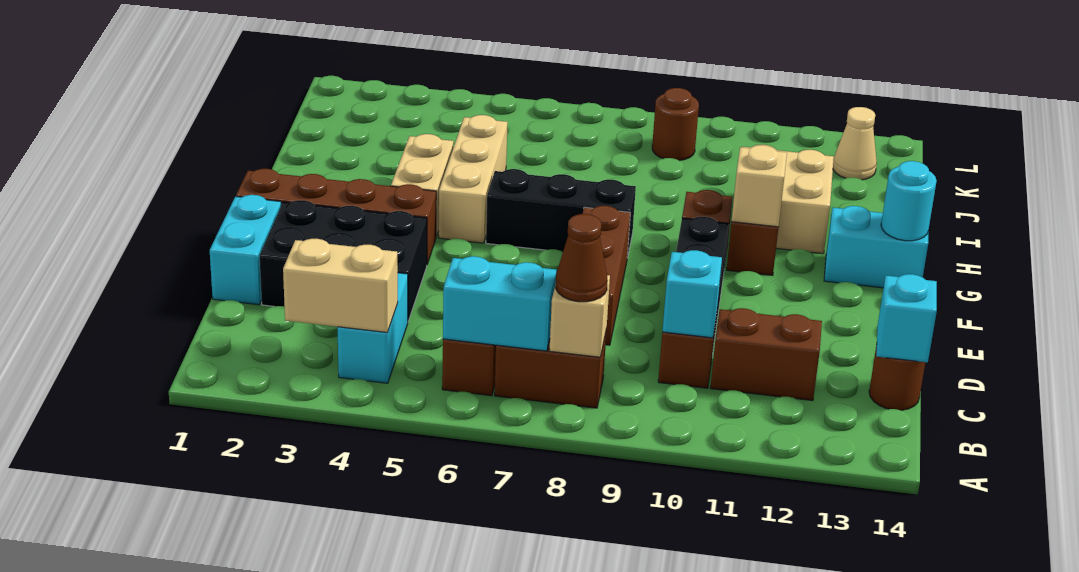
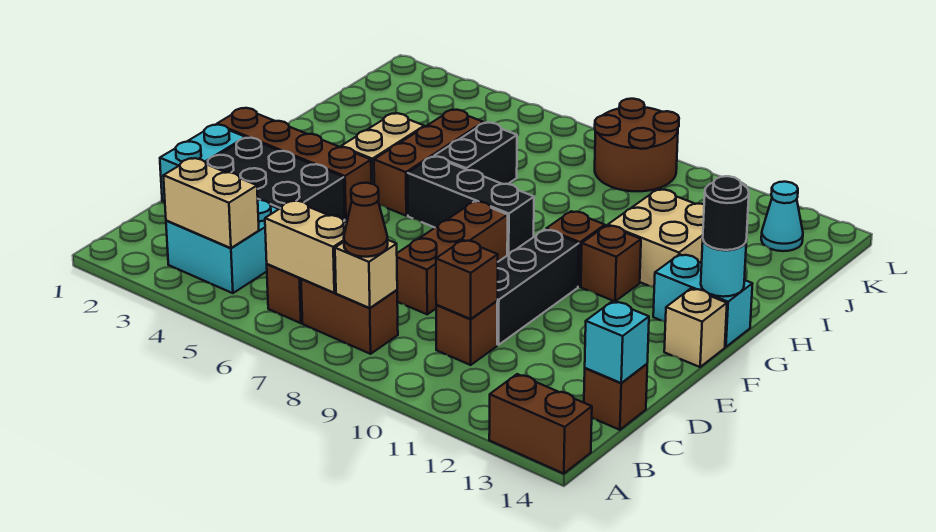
cyan brick B4:C4 level 1 -> cyan brick B3:C4 level 1
cyan brick B6:B7 level 2 -> tan brick B6:B7 level 2
cyan brick C10 level 2 -> brown brick C10 level 2
brown brick C11:C12 level 1 -> brown brick A13:A14 level 1
brown round brick C14 level 1 -> brown brick C14 level 1
tan brick G5:I5 level 1 -> brown brick G5:I5 level 1
tan brick G11 level 2 -> tan brick F14 level 1
none -> black round brick G14 level 3
none -> black brick H6:I6 level 1
brown round brick K9 level 1 -> brown round brick K8:L9 level 1
tan cone K13 level 1 -> cyan cone K13 level 1

